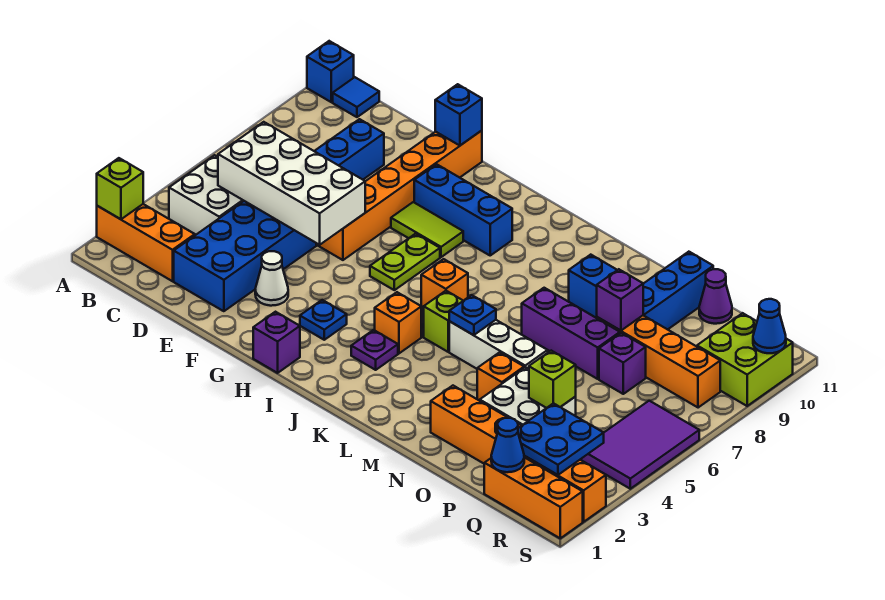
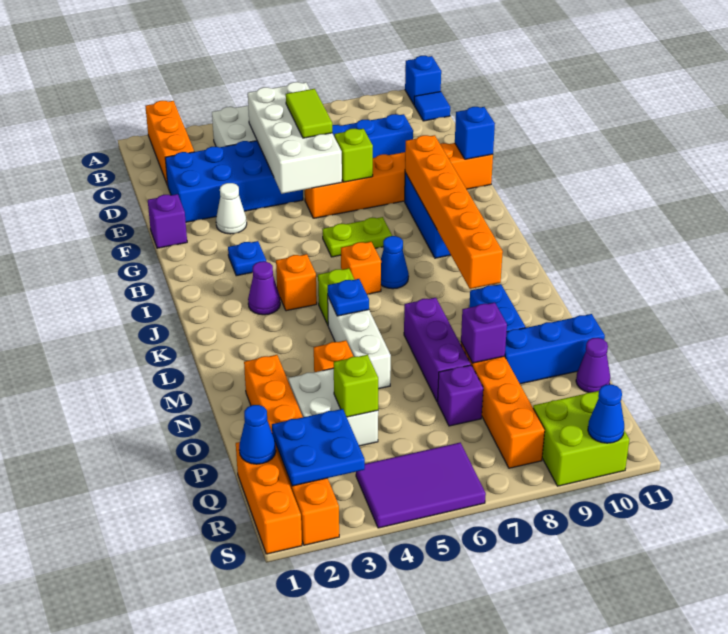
lime brick A2 level 2 -> lime brick F7 level 2
lime tile G8:H8 level 1 -> lime tile D6:E6 level 3
none -> orange brick G9:L9 level 2
purple brick H1 level 1 -> purple brick F1 level 1
purple plate J3 level 1 -> purple cone J3 level 1
none -> blue cone J7 level 1

